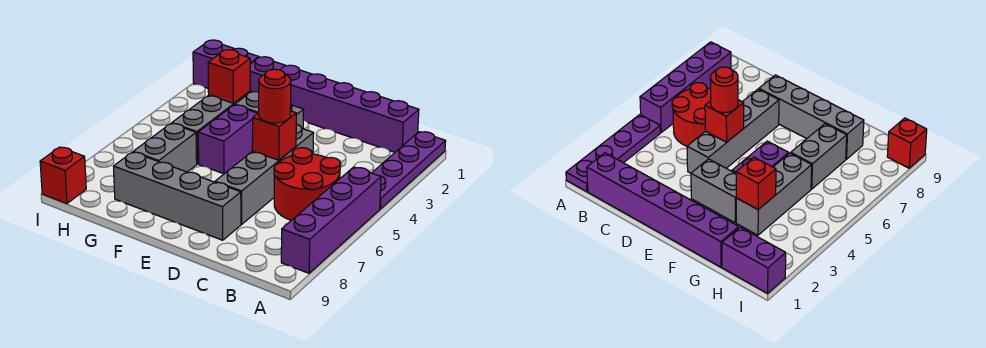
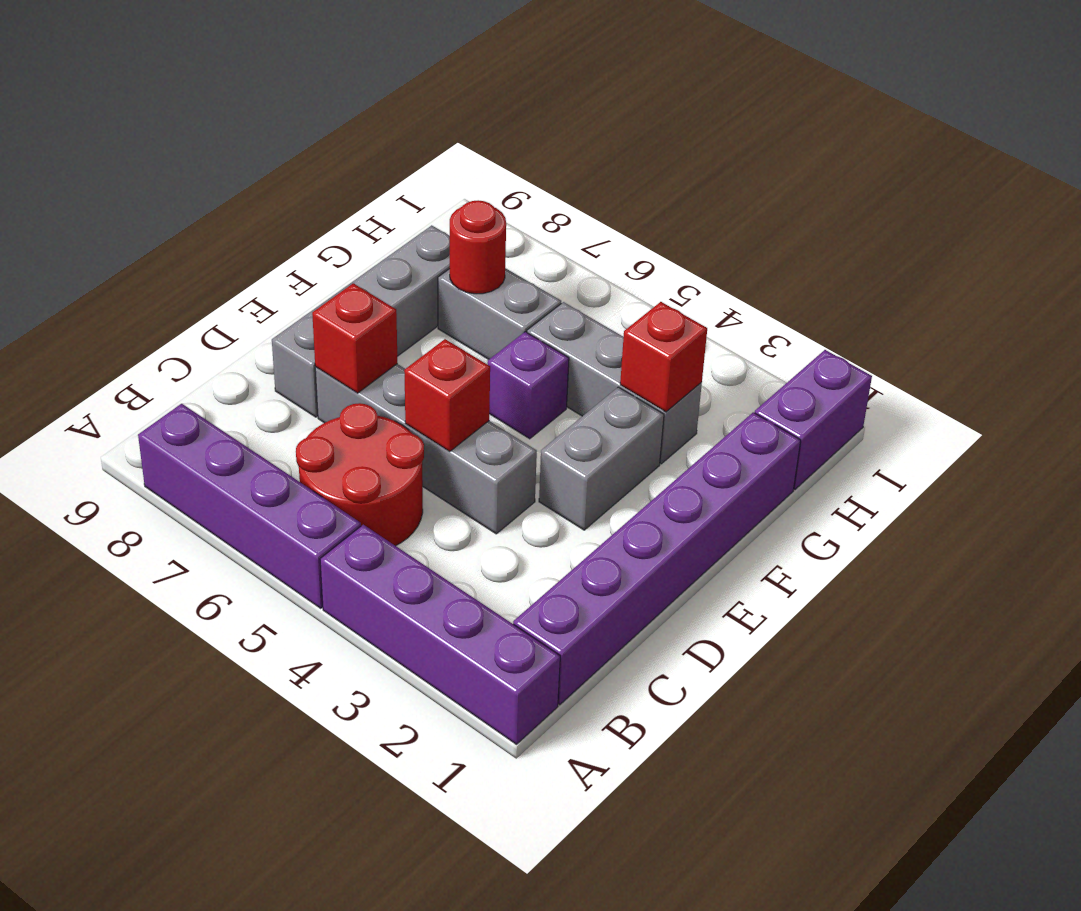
purple plate A1:A4 level 1 -> purple brick A1:A4 level 1
red round brick D5 level 3 -> red round brick G7 level 2
purple brick F4:F5 level 1 -> purple brick F5 level 1
red brick I9 level 1 -> red brick D7 level 2

